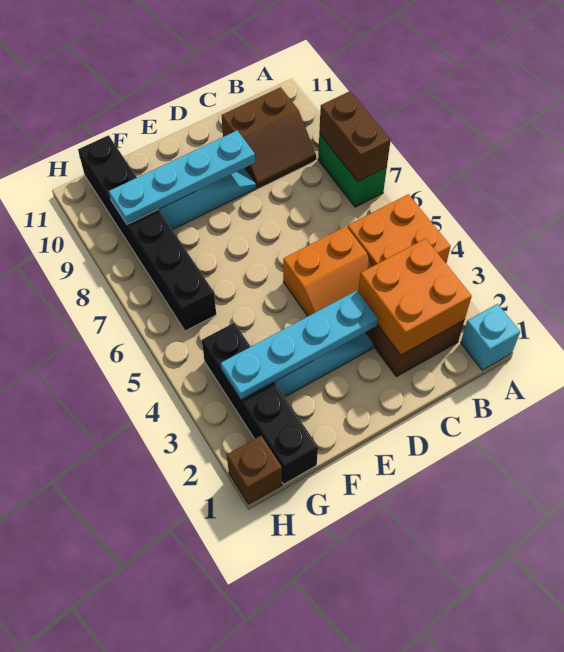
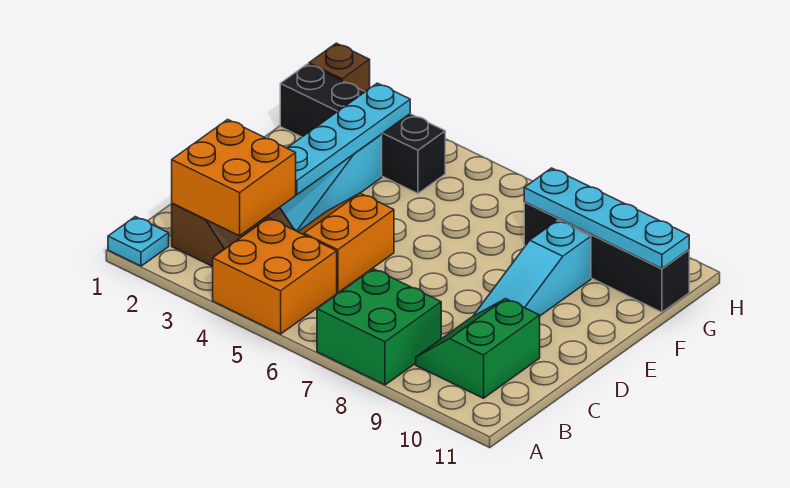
cyan brick A1 level 1 -> cyan plate A1 level 1
green brick A7:A8 level 1 -> green brick A7:B8 level 1
brown brick A7:A8 level 2 -> none
brown slope B9:C10 level 1 top 10 -> green slope B9:C10 level 1 top 10
cyan plate D9:G9 level 2 -> cyan plate G8:G11 level 2
black brick G6:G11 level 1 -> black brick G8:G11 level 1

